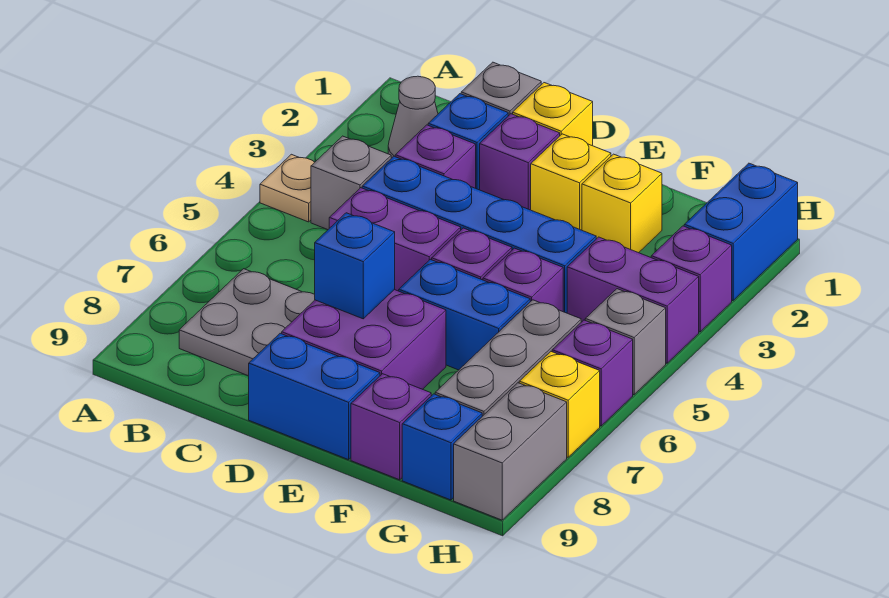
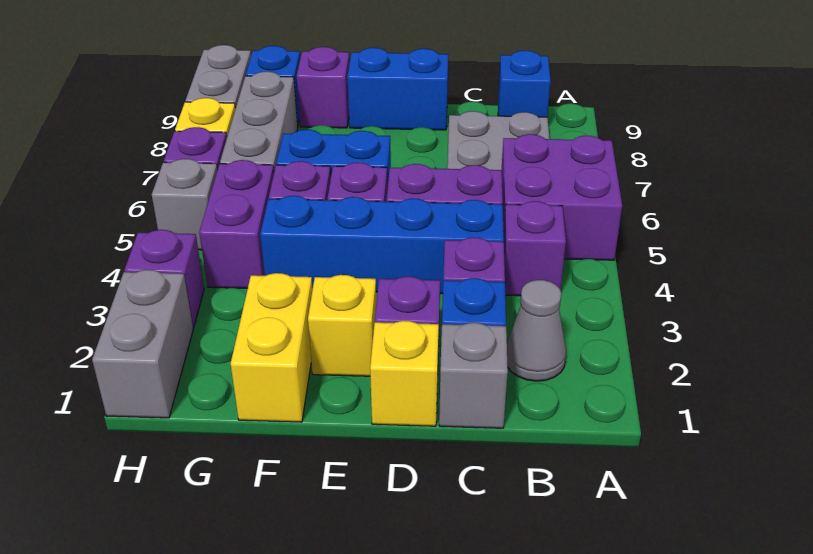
tan plate A4 level 1 -> none
grey brick B4 level 1 -> purple brick B4 level 1
purple brick D7:E8 level 1 -> purple brick A5:B6 level 1
blue brick D7 level 2 -> blue brick B9 level 1
yellow brick F2 level 1 -> yellow brick F1:F2 level 1
purple brick G4:H4 level 1 -> purple brick G4:G5 level 1
blue brick H1:H2 level 1 -> grey brick H1:H2 level 1

